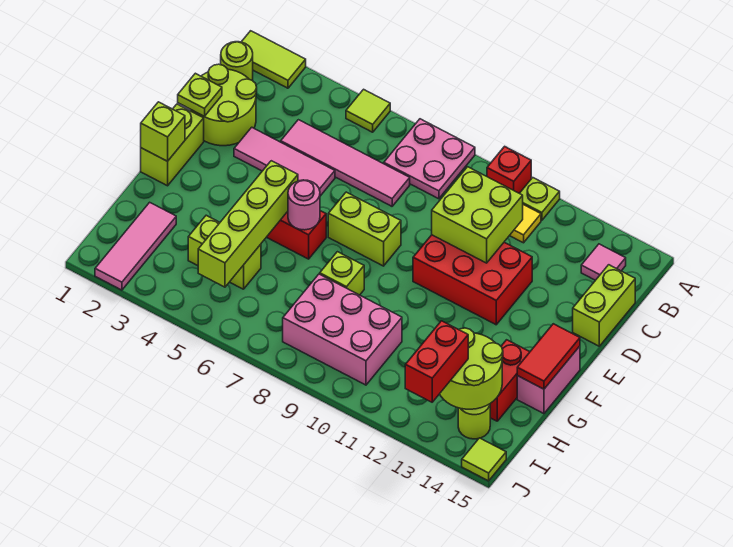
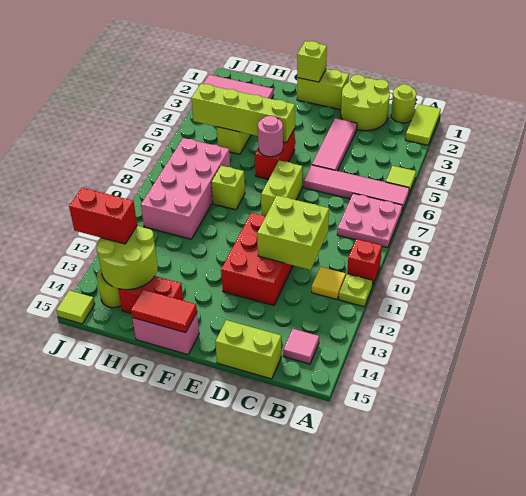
pink tile C4:C7 level 1 -> pink tile A6:D6 level 1
lime plate D1 level 2 -> none
pink brick H8:I10 level 1 -> pink brick H7:I10 level 1

